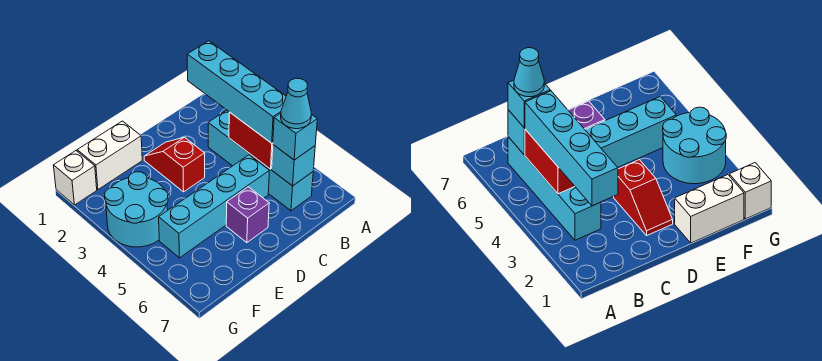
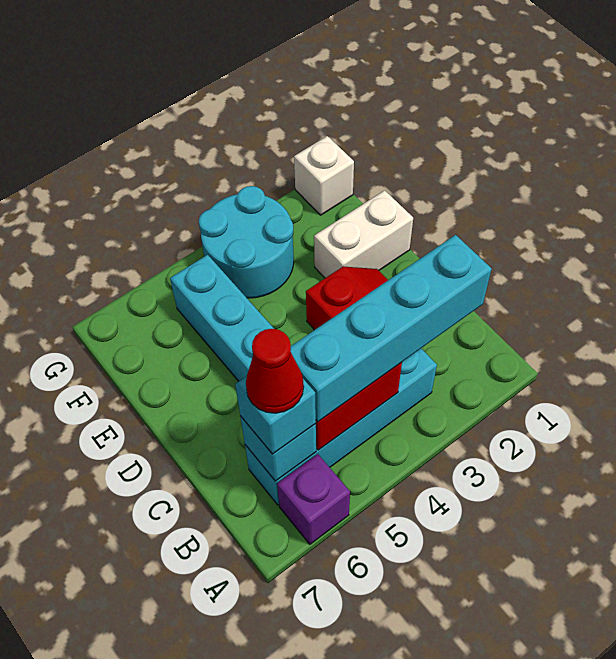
cyan cone B6 level 4 -> red cone B6 level 4
purple brick D6 level 1 -> purple brick A6 level 1
white brick E1:F1 level 1 -> white brick E1:E2 level 1

